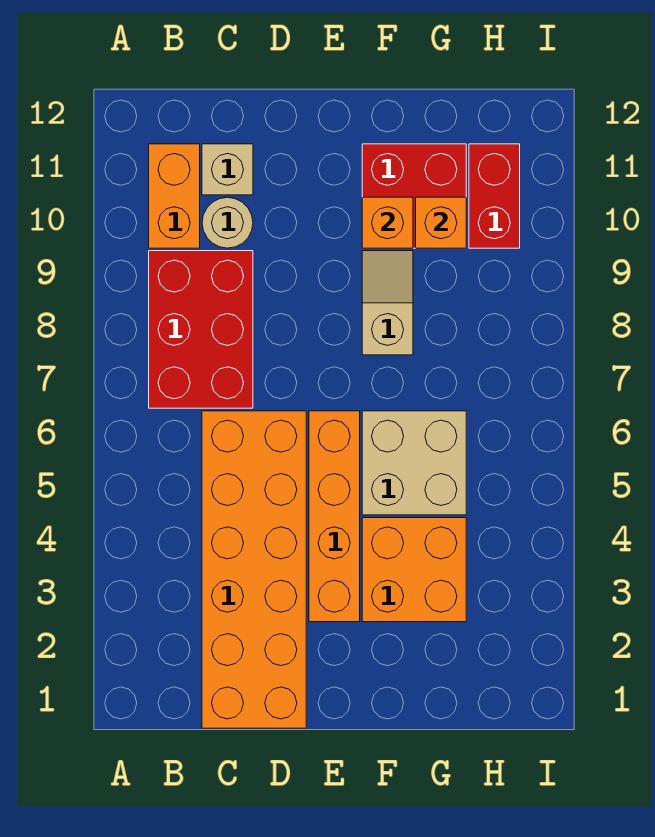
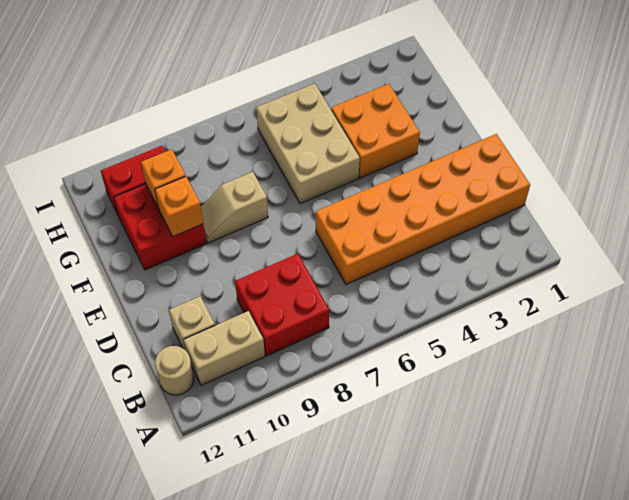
red brick B7:C9 level 1 -> red brick B8:C9 level 1
orange brick B10:B11 level 1 -> tan brick B10:B11 level 1
tan round brick C10 level 1 -> tan round brick B12 level 1
orange brick E3:E6 level 1 -> none
tan brick F5:G6 level 1 -> tan brick F5:H6 level 1

